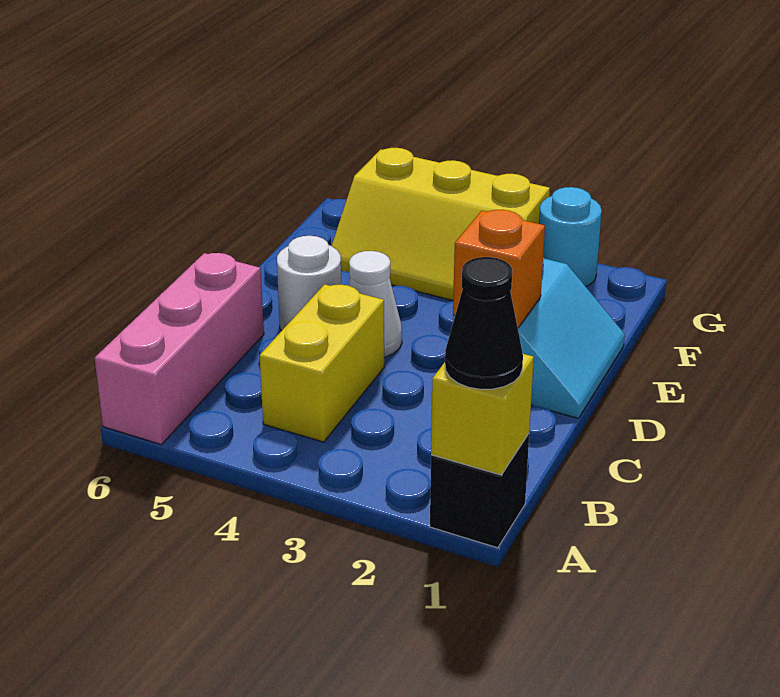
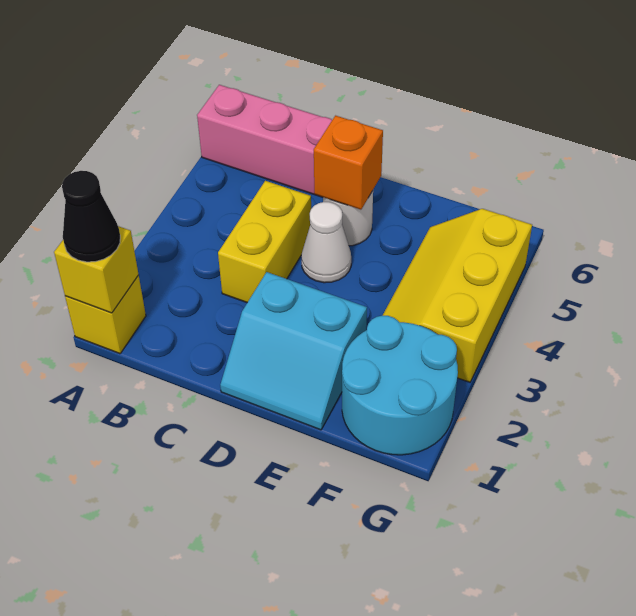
black brick A1 level 1 -> yellow brick A1 level 1
yellow brick B4:C4 level 1 -> yellow brick C3:C4 level 1
orange brick D2 level 2 -> orange brick D5 level 2
cyan round brick G2 level 1 -> cyan round brick F1:G2 level 1

